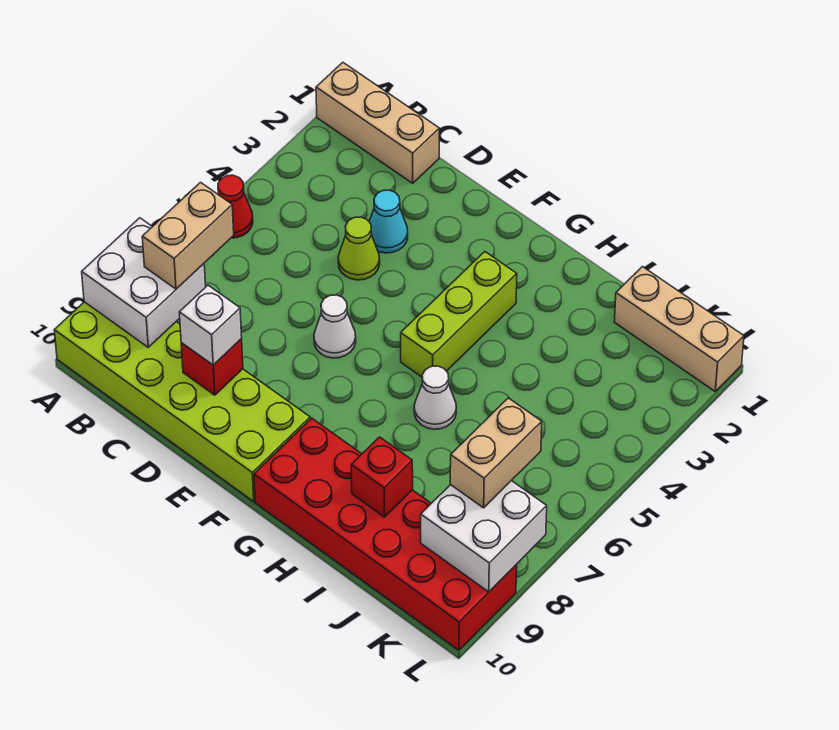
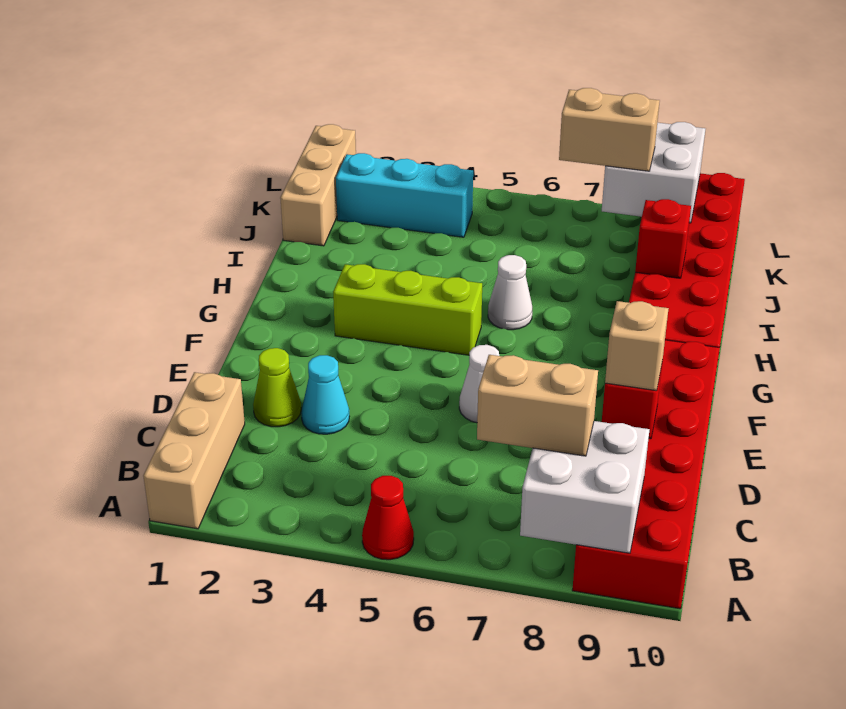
lime brick A9:F10 level 1 -> red brick A9:F10 level 1
lime cone D4 level 1 -> lime cone D2 level 1
white brick D9 level 3 -> tan brick D9 level 3
none -> cyan brick K2:K4 level 1

